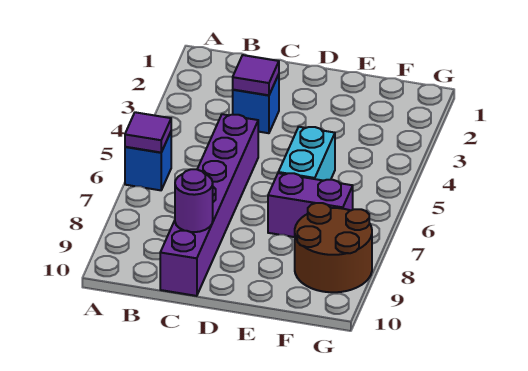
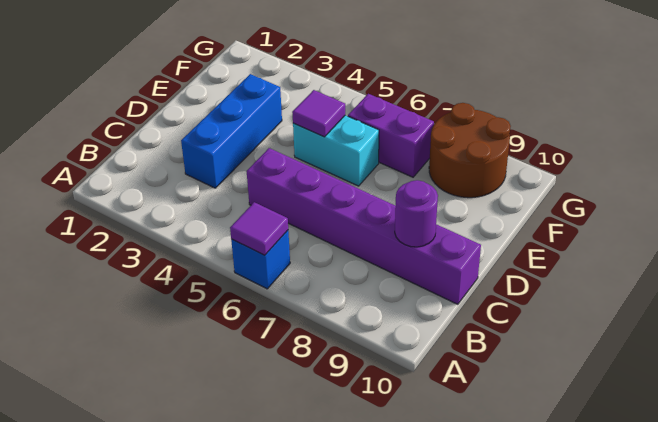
blue brick C3 level 1 -> blue brick C3:E3 level 1
purple tile C3 level 2 -> purple tile E5 level 2
purple brick E7:F7 level 1 -> purple brick F6:F7 level 1

